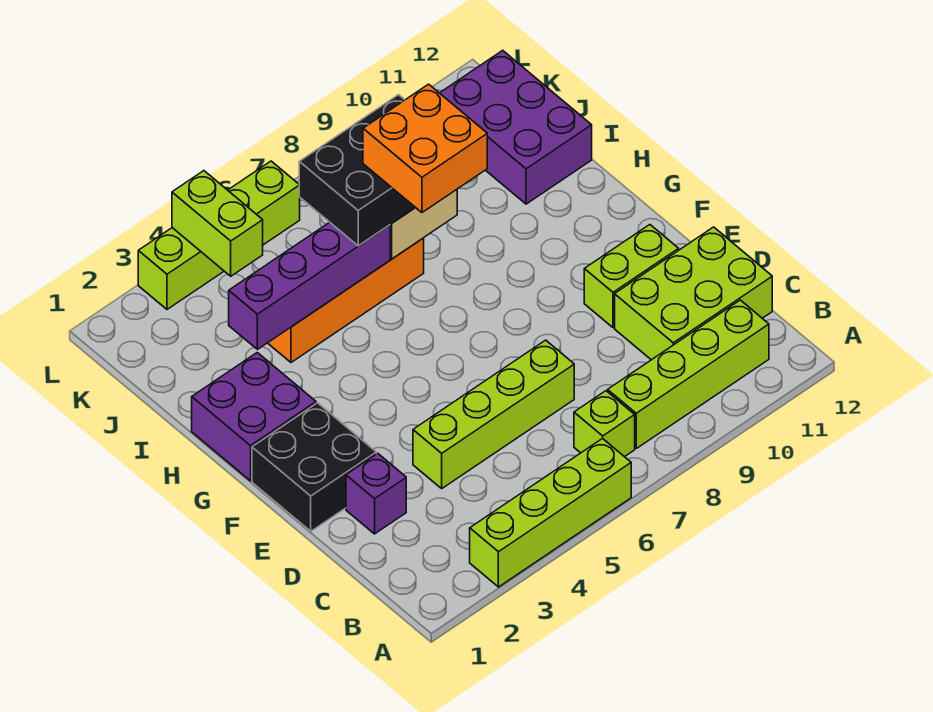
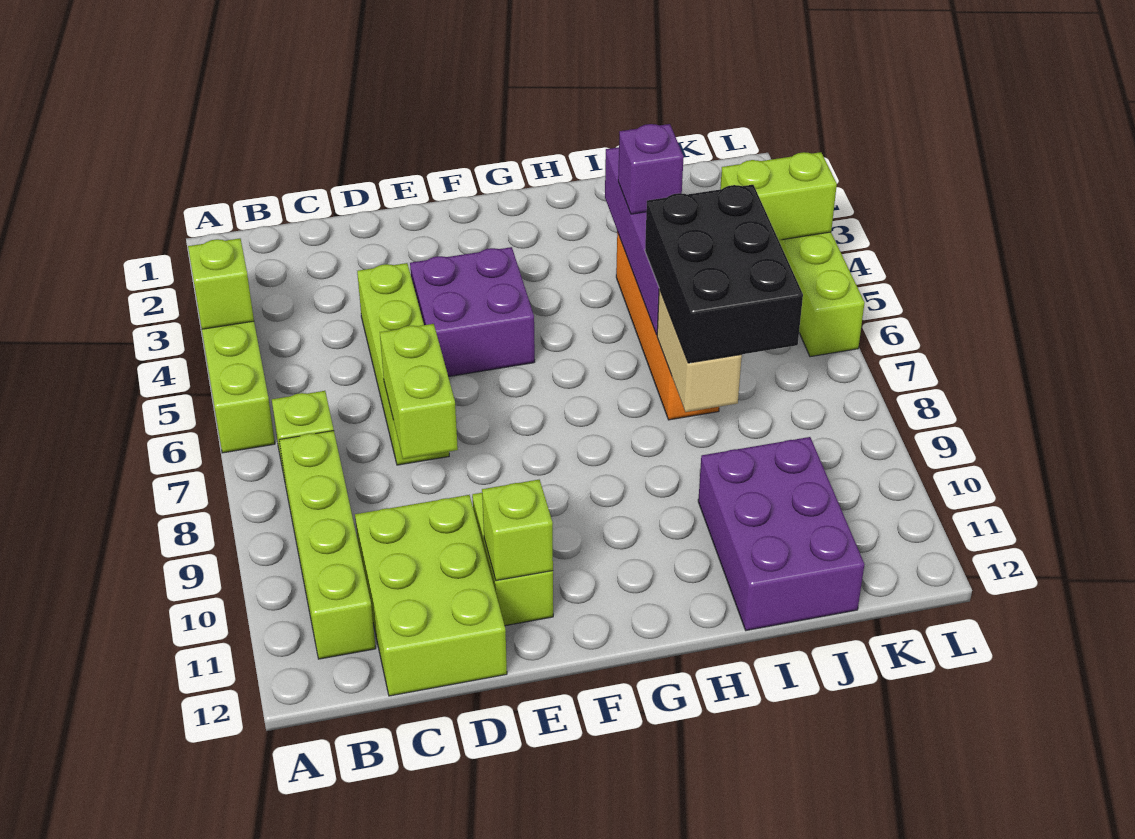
none -> lime brick A4 level 2
purple brick D2 level 1 -> purple brick I4 level 3
none -> lime brick D7:D8 level 2
black brick E1:F2 level 1 -> none
none -> lime brick E11 level 2
purple brick G1:H2 level 1 -> purple brick E4:F5 level 1
orange brick H7:I8 level 4 -> none
purple brick I11:K12 level 1 -> purple brick I10:J12 level 1

